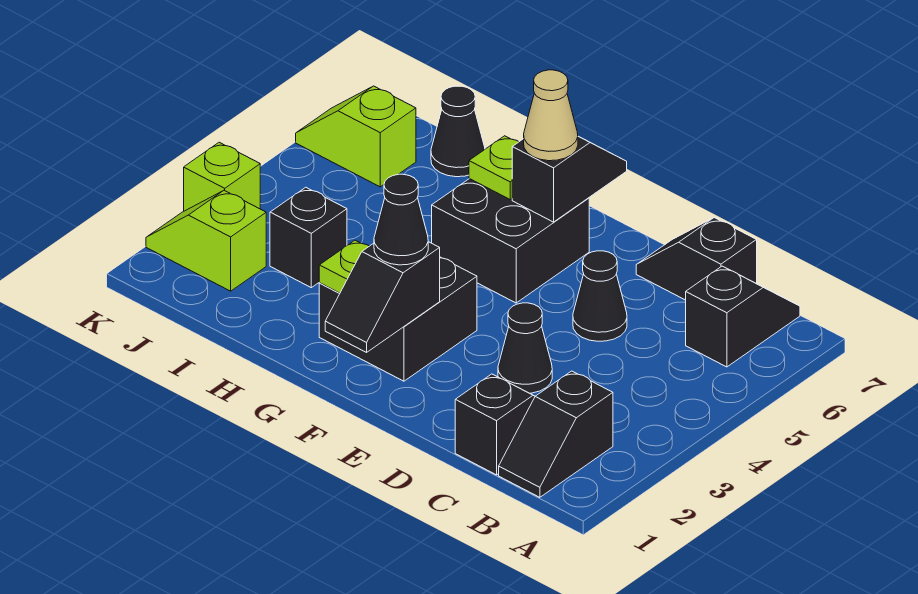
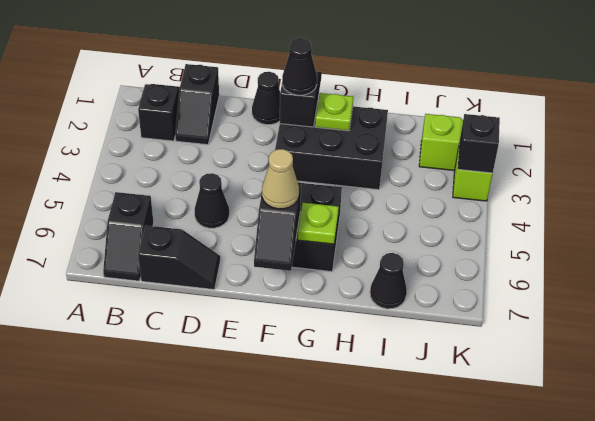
black cone D3 level 1 -> black cone E1 level 1
black brick F2:G3 level 1 -> black brick F2:H3 level 1
black brick I3 level 1 -> black brick K3 level 2
lime slope J6:K6 level 1 top J -> none

